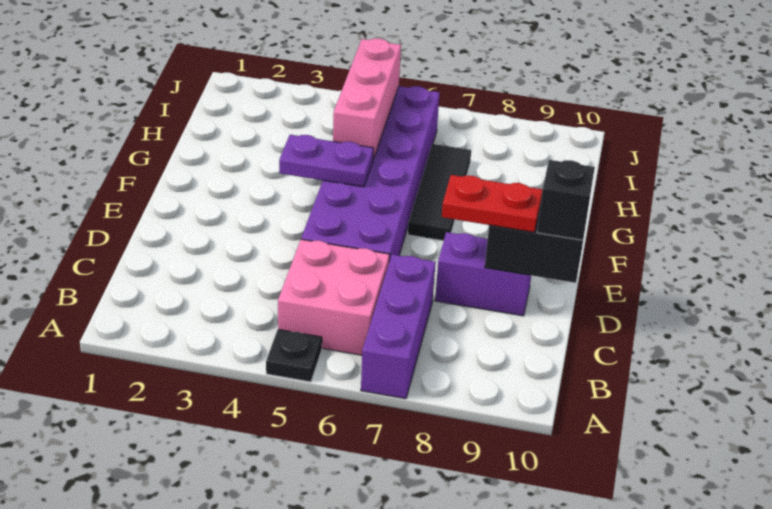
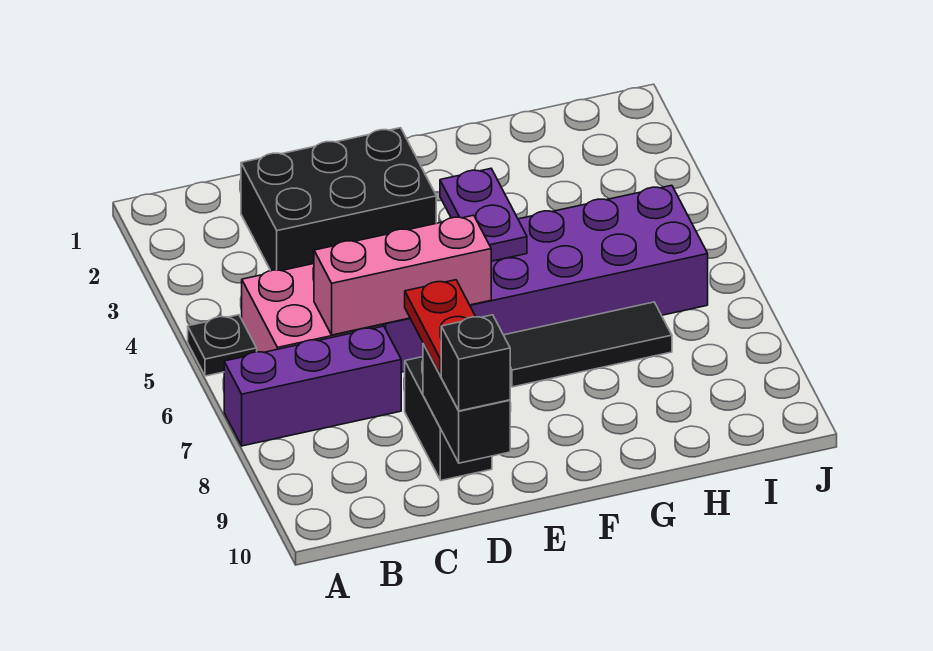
none -> black brick C2:E3 level 1
purple brick D8:D9 level 1 -> black brick D8:D9 level 1
pink brick G5:I5 level 2 -> pink brick C6:E6 level 2

